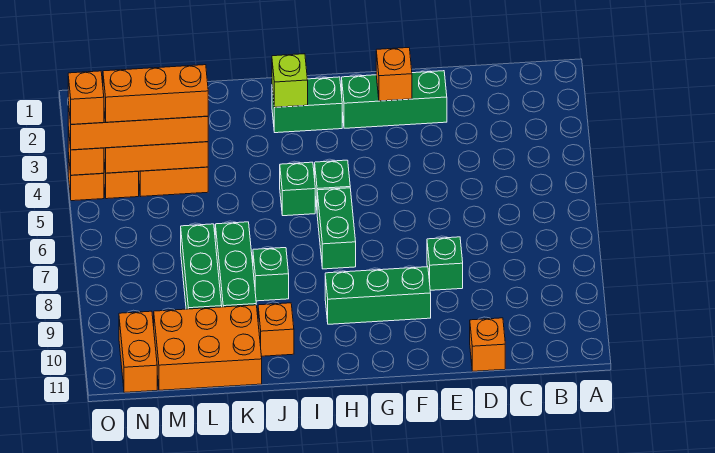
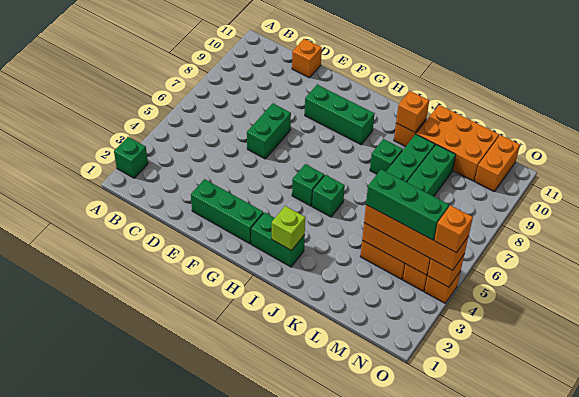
green brick E8 level 1 -> green brick A2 level 1
orange brick F2 level 2 -> orange brick J10 level 2
green brick H6:H7 level 1 -> green brick E6:E7 level 1
orange brick L4:N4 level 4 -> green brick L4:N4 level 4

